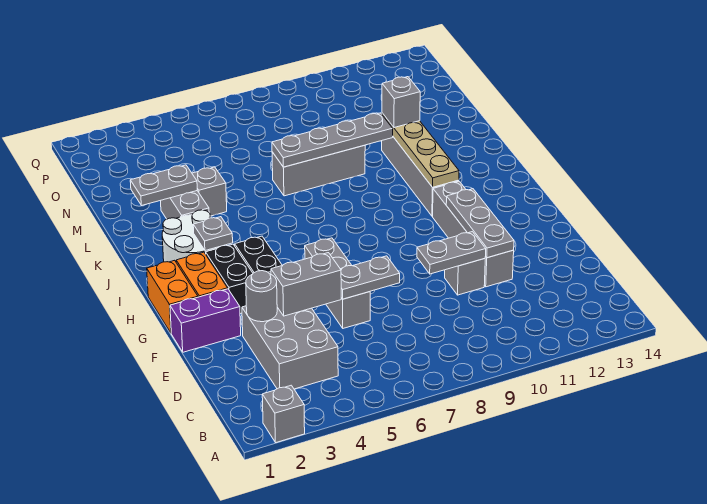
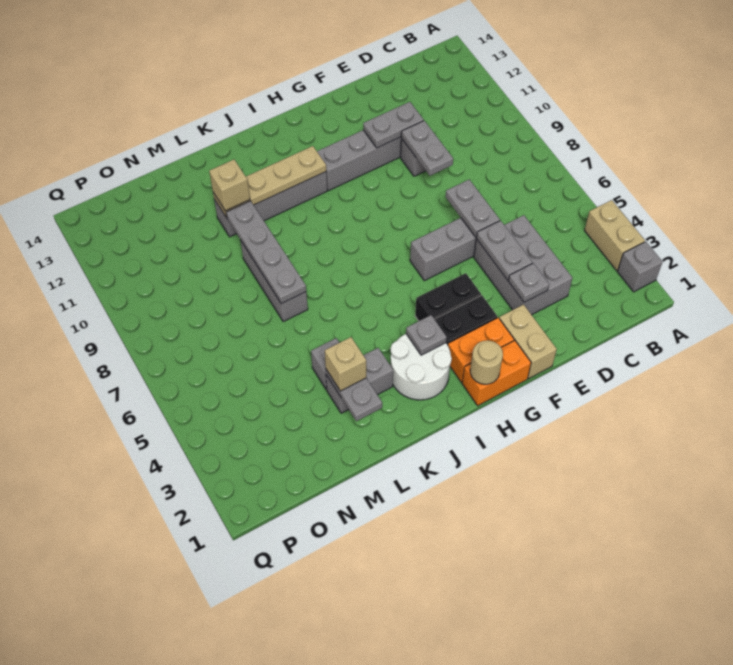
none -> tan brick A3:A4 level 1
grey brick C3:E4 level 1 -> grey brick D3:E5 level 1
grey round brick E3 level 2 -> grey plate E3 level 2
grey brick E4:E5 level 2 -> grey plate E4:E5 level 2
grey plate E11:G11 level 2 -> grey plate E11:F11 level 2
purple brick F1:F2 level 1 -> tan brick F1:F2 level 1
none -> tan round brick H1 level 2
none -> tan brick L3 level 3
grey brick L11 level 3 -> tan brick L11 level 3

